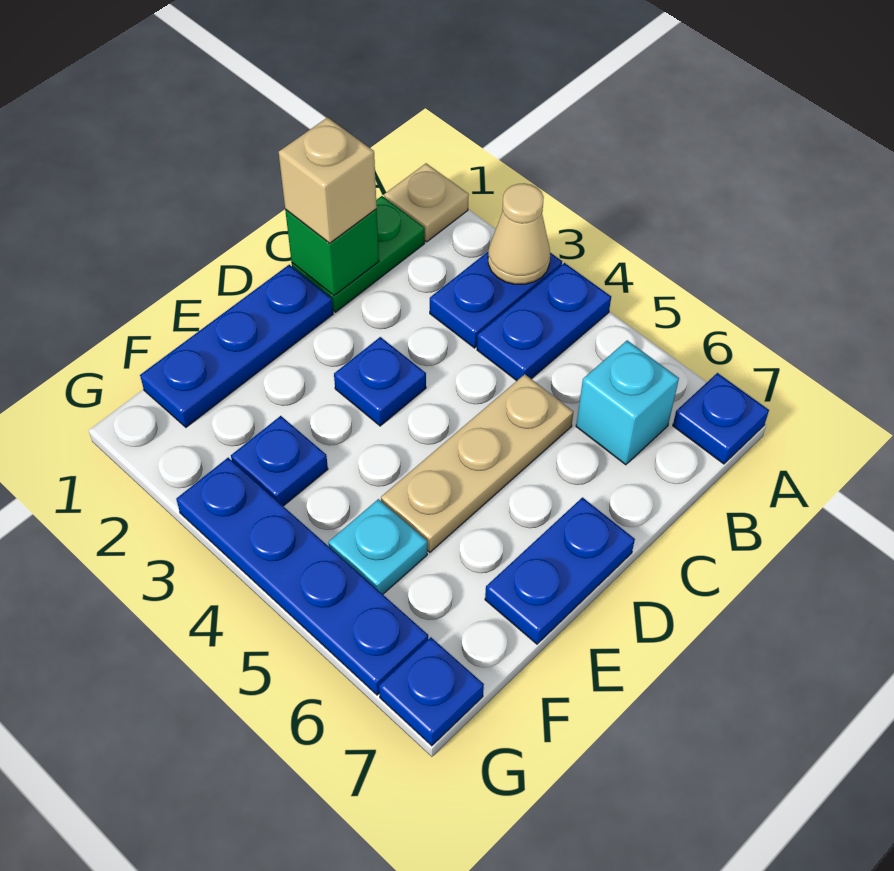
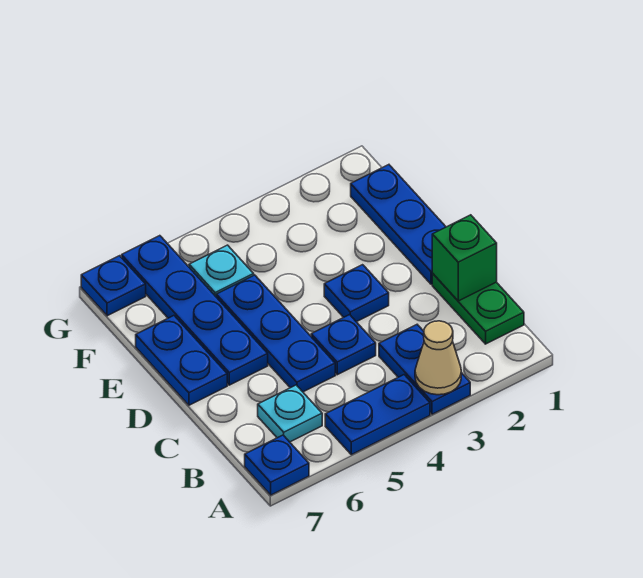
tan plate A1 level 1 -> none
blue plate A4:B4 level 1 -> blue plate A4:A5 level 1
cyan brick B6 level 1 -> cyan plate B6 level 1
tan brick C1 level 3 -> none
tan plate C5:E5 level 1 -> blue plate C5:E5 level 1
blue plate F3 level 1 -> blue plate C4 level 1
blue plate G3:G6 level 1 -> blue plate D6:G6 level 1

